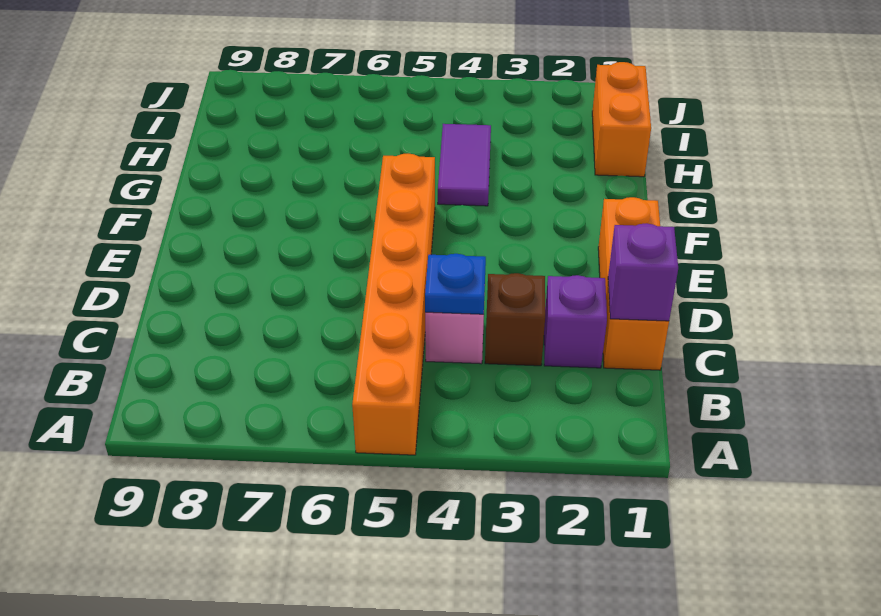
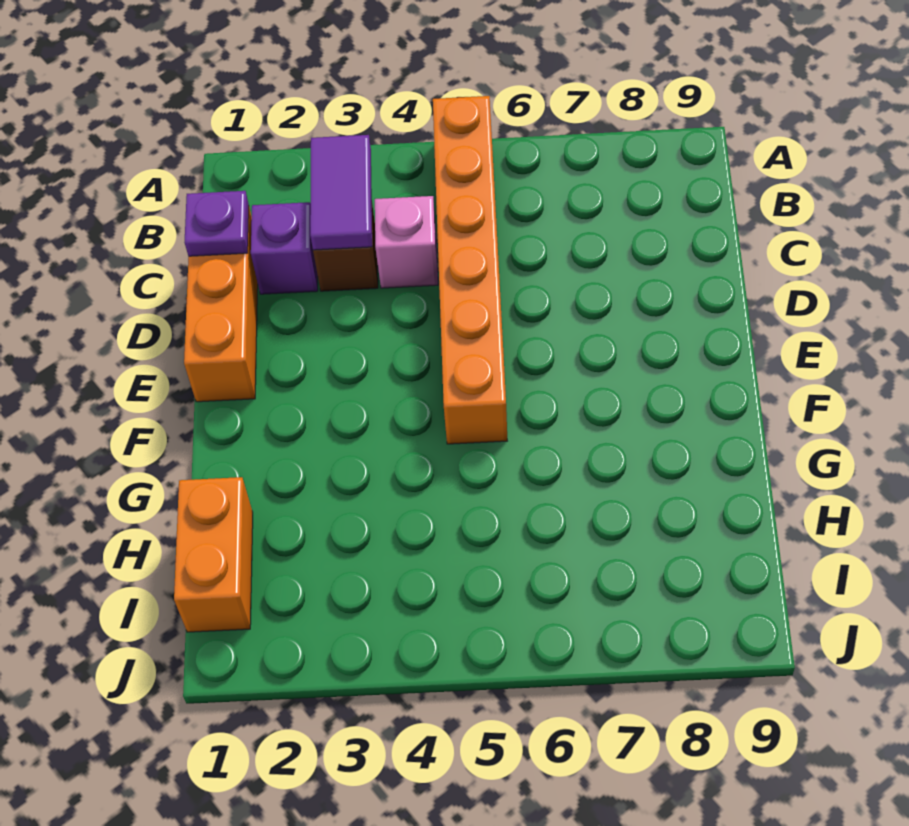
purple brick C1 level 2 -> purple plate C1 level 2
blue plate C4 level 2 -> none
purple tile G4:H4 level 1 -> purple tile B3:C3 level 2

